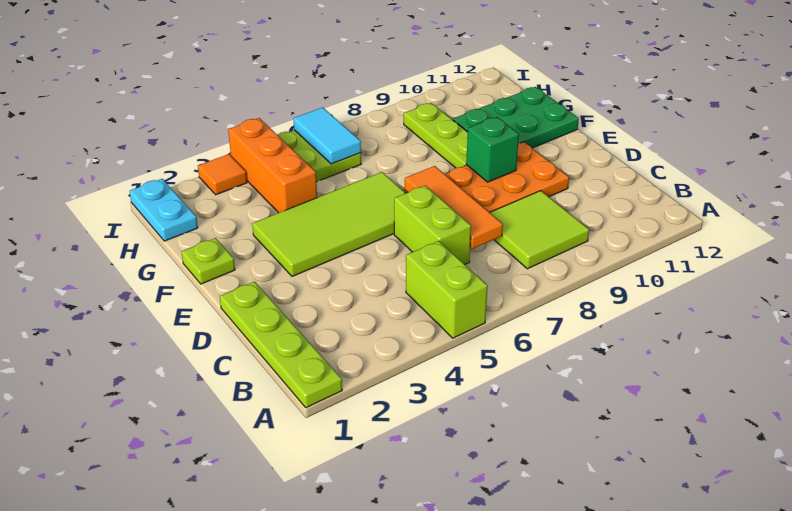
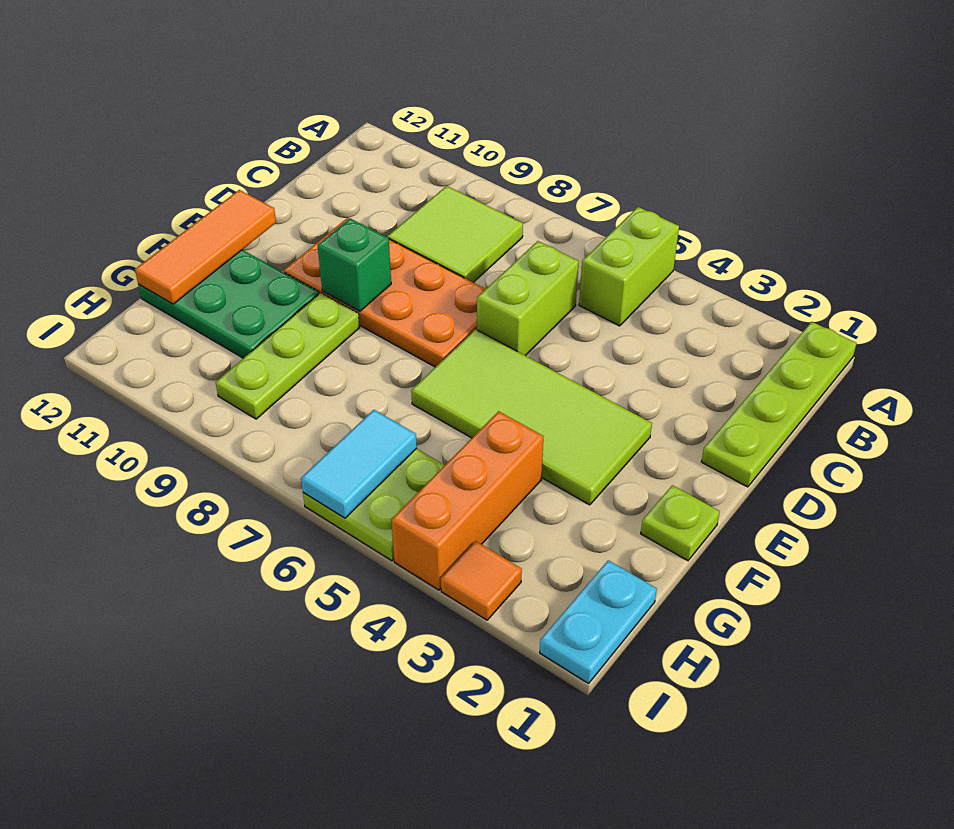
orange tile C7:E7 level 2 -> orange tile E12:G12 level 2

